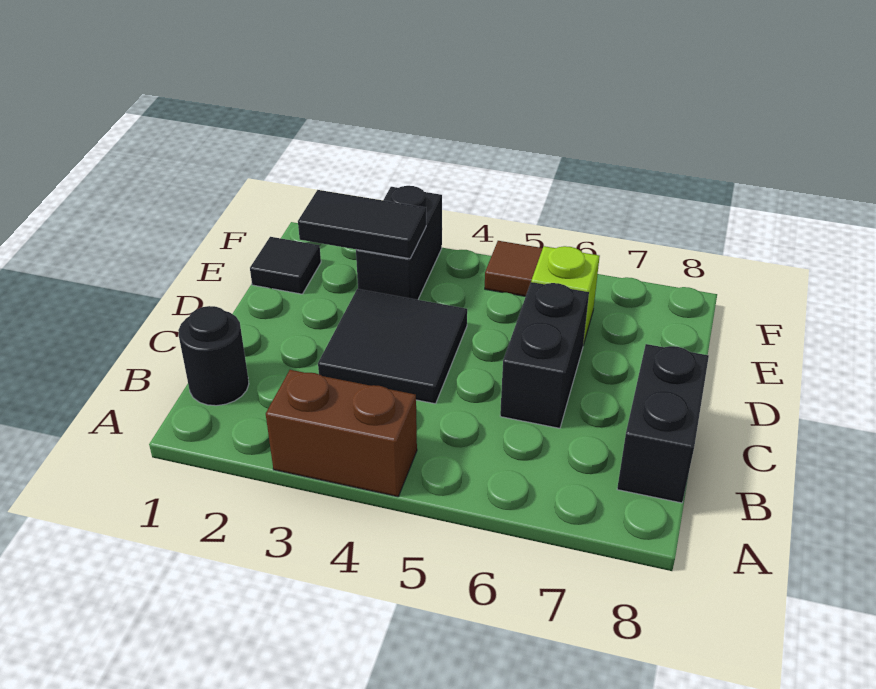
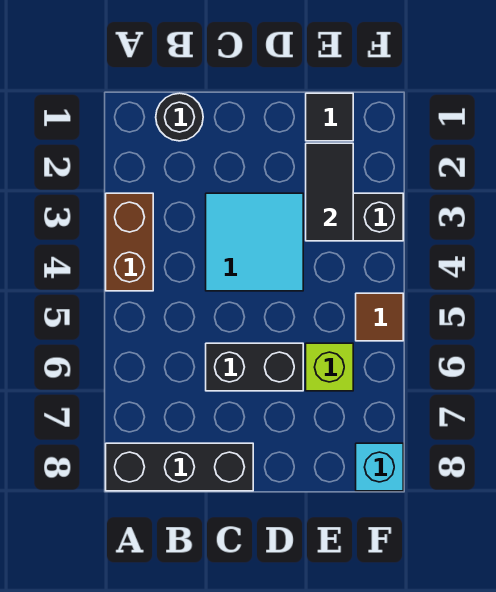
black brick B8:C8 level 1 -> black brick A8:C8 level 1
black tile C3:D4 level 1 -> cyan tile C3:D4 level 1
none -> cyan brick F8 level 1

